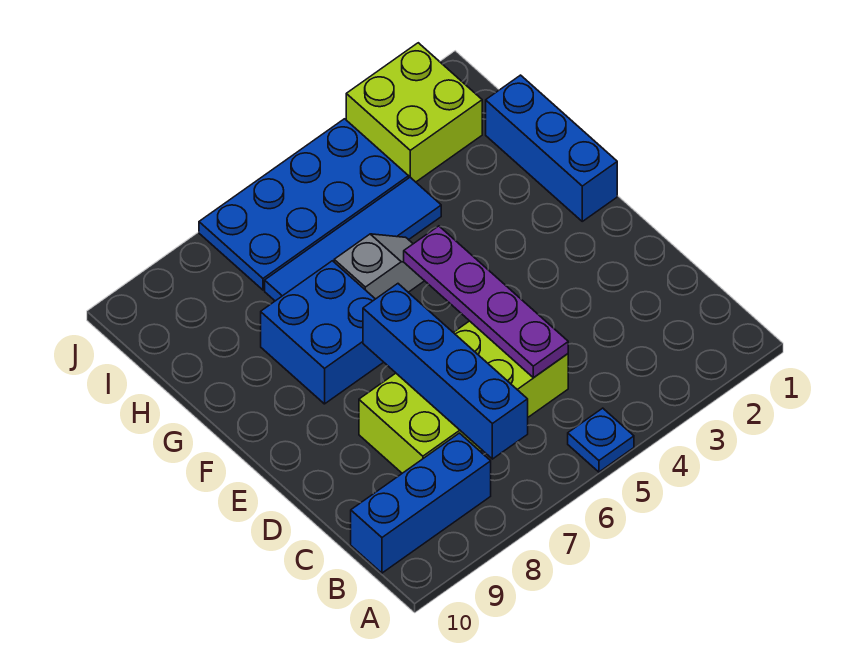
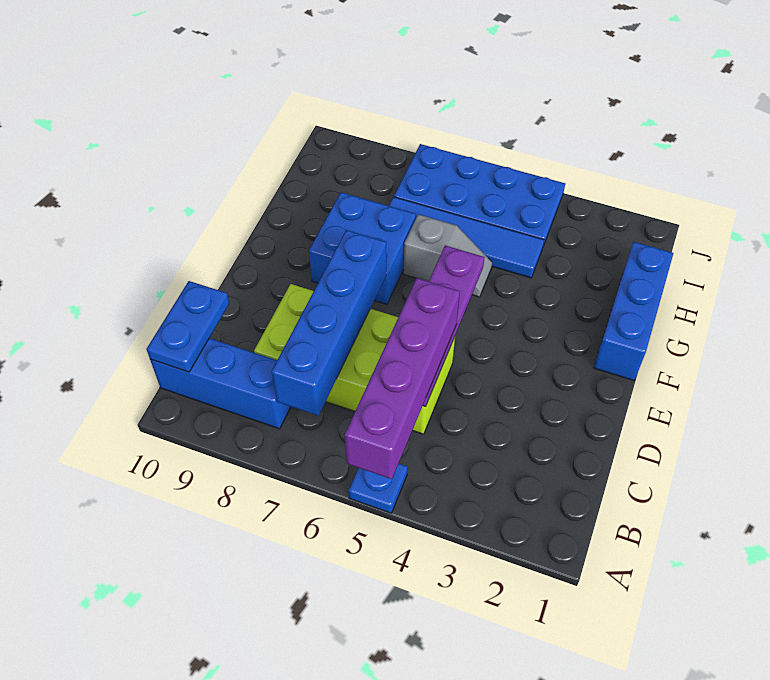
none -> purple brick A5:D5 level 3
none -> blue plate B10:C10 level 2
lime brick I2:J3 level 1 -> none

